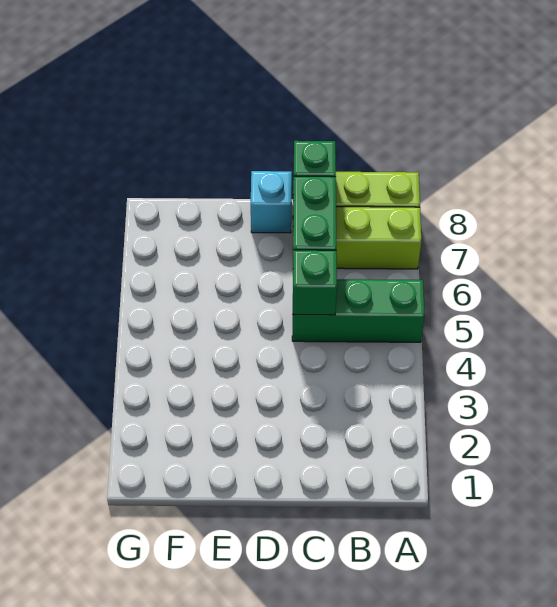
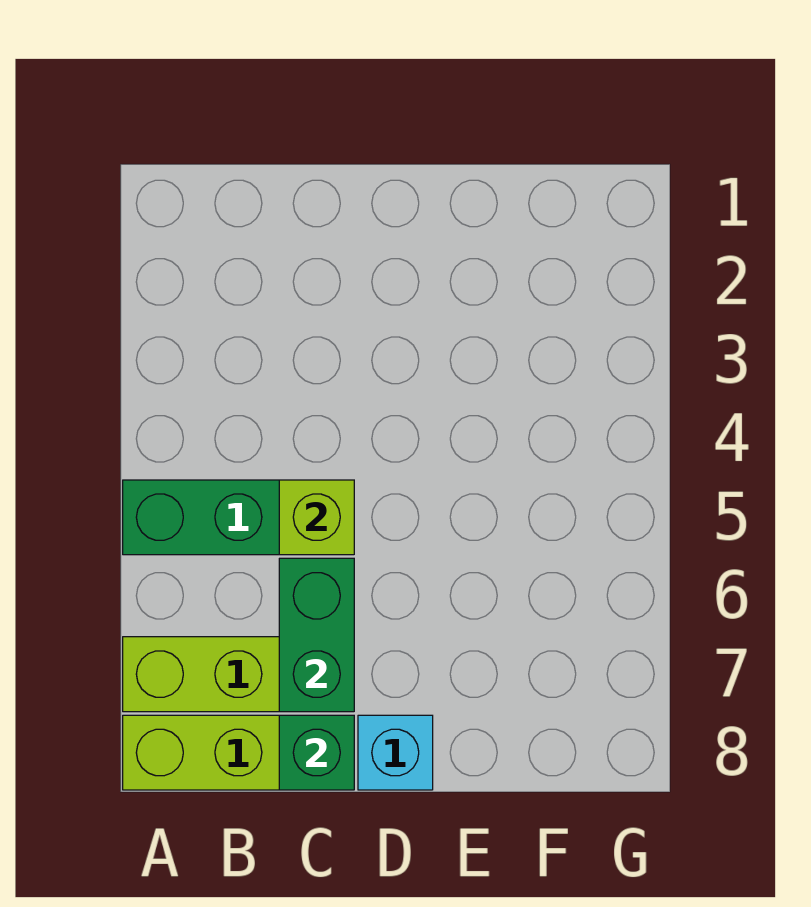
green brick C5 level 2 -> lime brick C5 level 2

